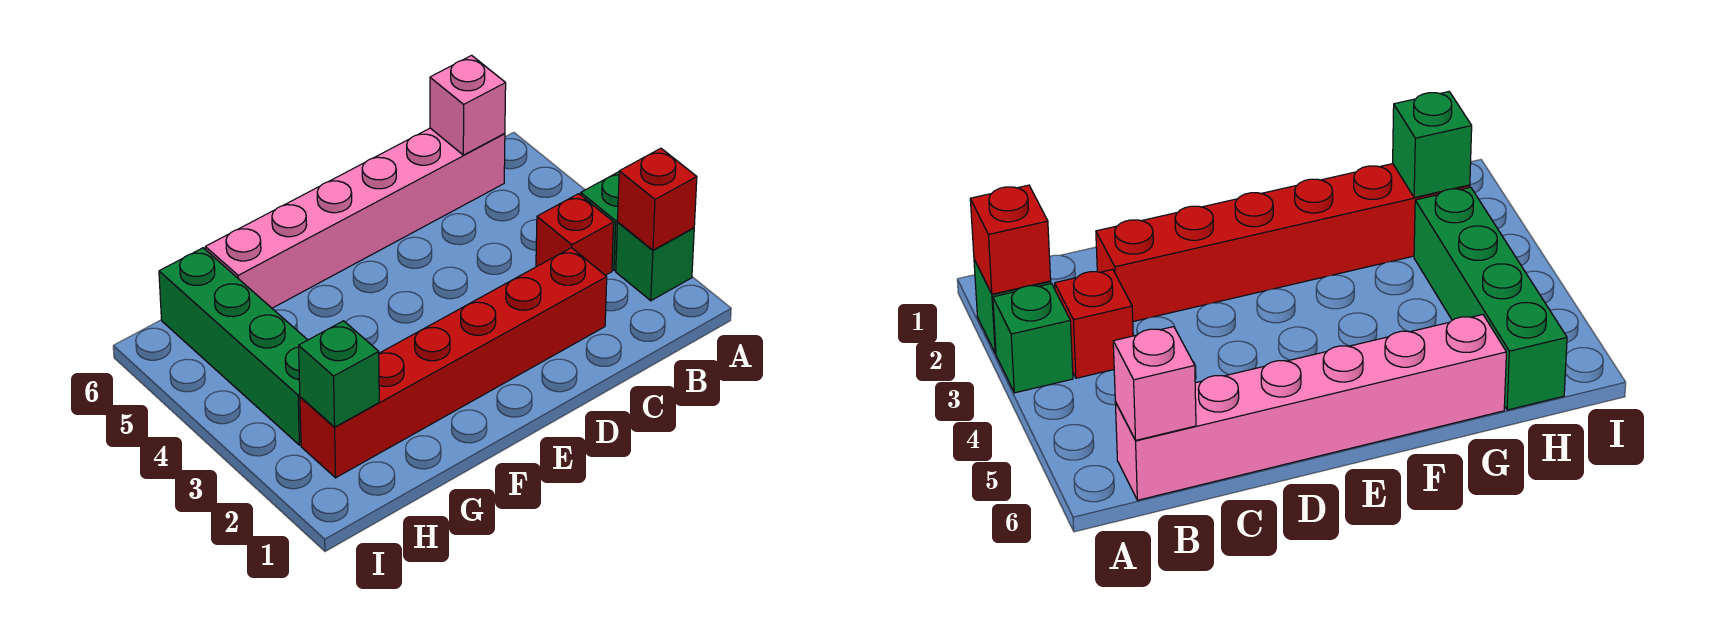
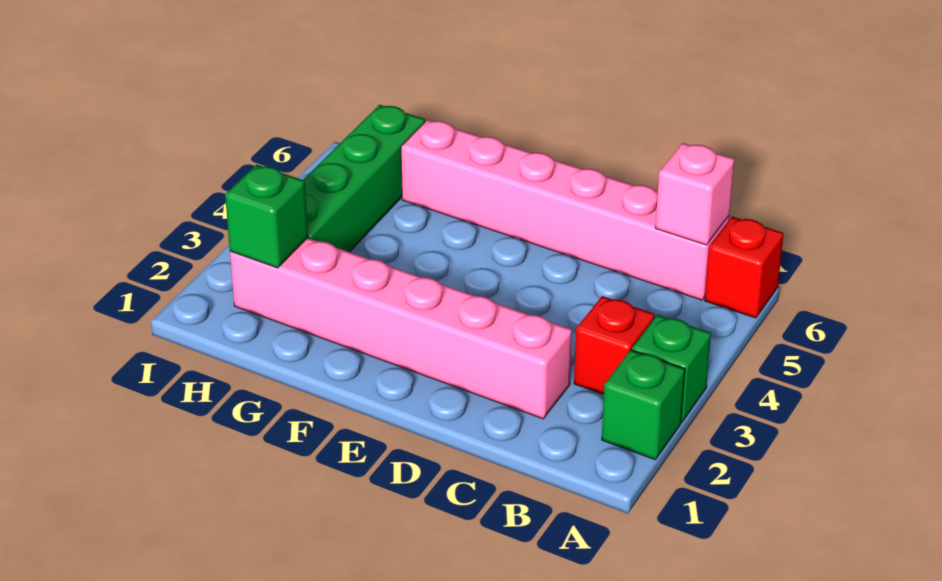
red brick A2 level 2 -> red brick A6 level 1
red brick C2:H2 level 1 -> pink brick C2:H2 level 1

